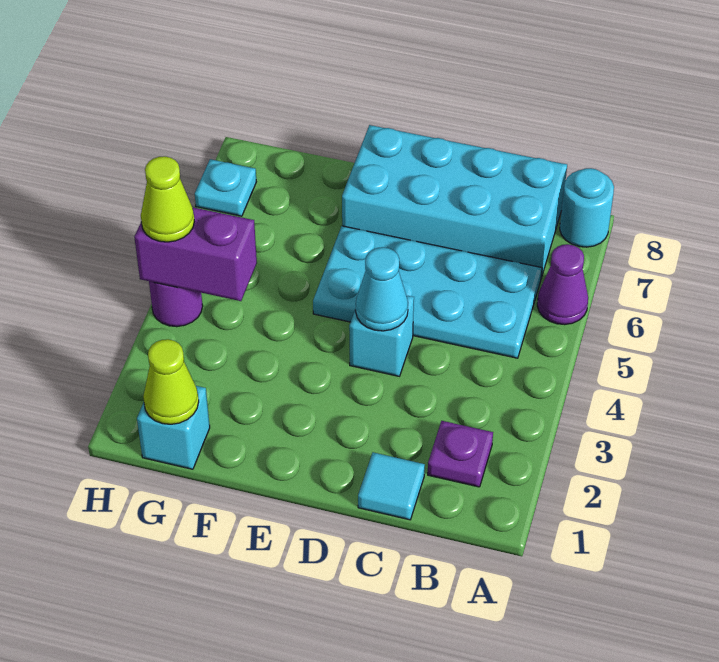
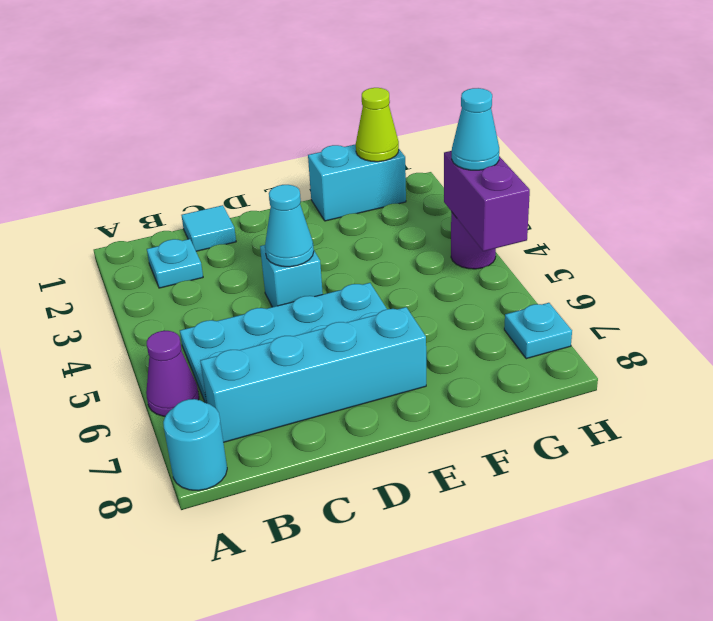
purple plate B2 level 1 -> cyan plate B2 level 1
cyan brick B7:E8 level 1 -> cyan brick B7:E7 level 1
cyan brick G1 level 1 -> cyan brick F1:G1 level 1
purple brick G4:H4 level 2 -> purple brick H4:H5 level 2
lime cone H4 level 3 -> cyan cone H4 level 3

